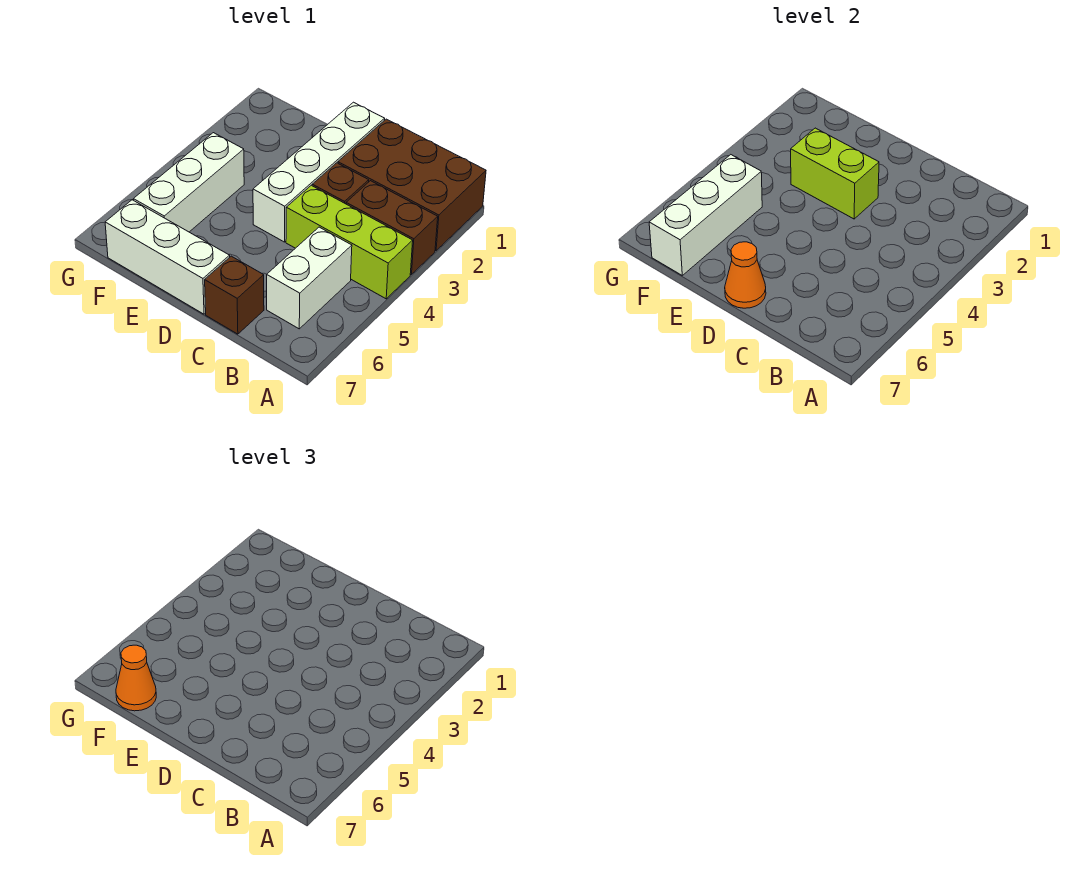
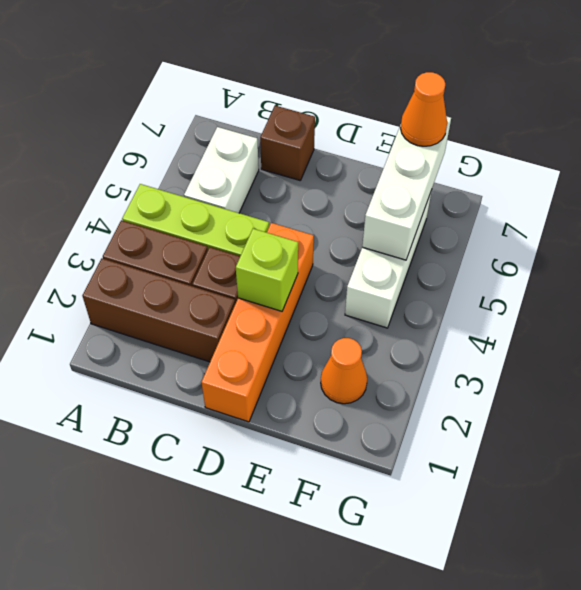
brown brick A1:C2 level 1 -> brown brick A2:C2 level 1
white brick D1:D4 level 1 -> orange brick D1:D4 level 1
lime brick D3:E3 level 2 -> lime brick D3 level 2
white brick D7:F7 level 1 -> none
orange cone D7 level 2 -> orange cone F2 level 1

